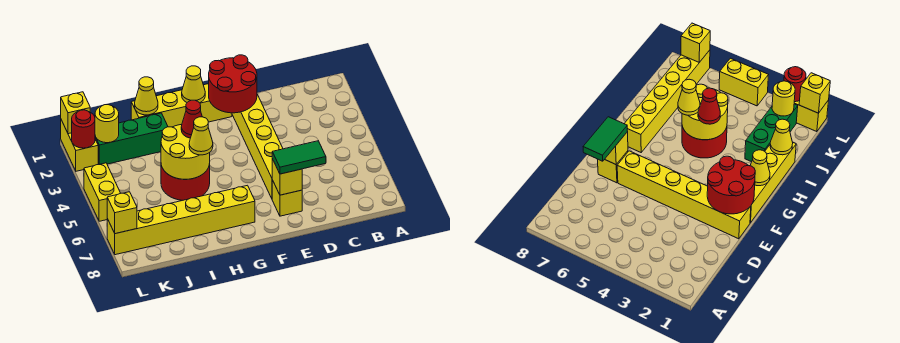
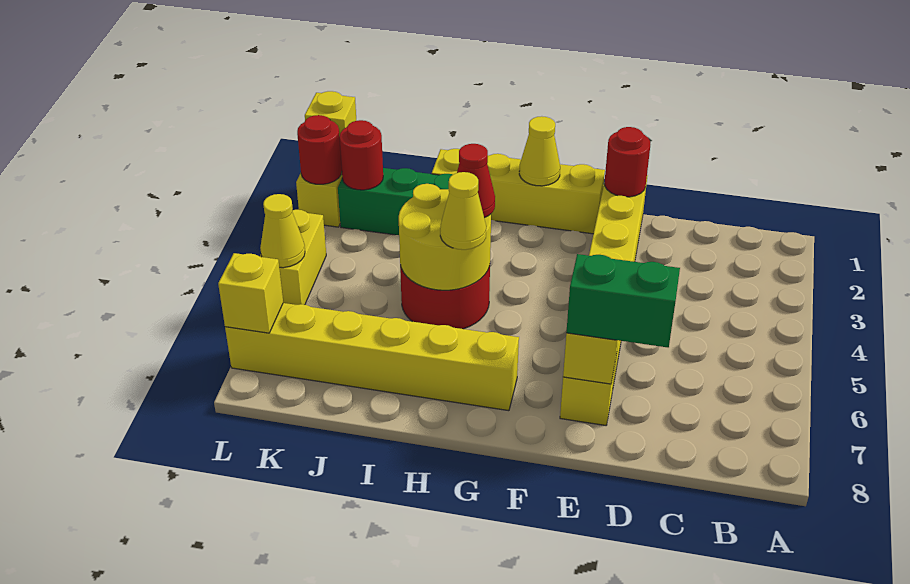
green tile D7:E7 level 3 -> green brick D7:E7 level 3
red round brick E1:F2 level 2 -> red round brick E1 level 2
yellow cone I1 level 2 -> yellow cone L5 level 2
yellow round brick K2 level 2 -> red round brick K2 level 2

